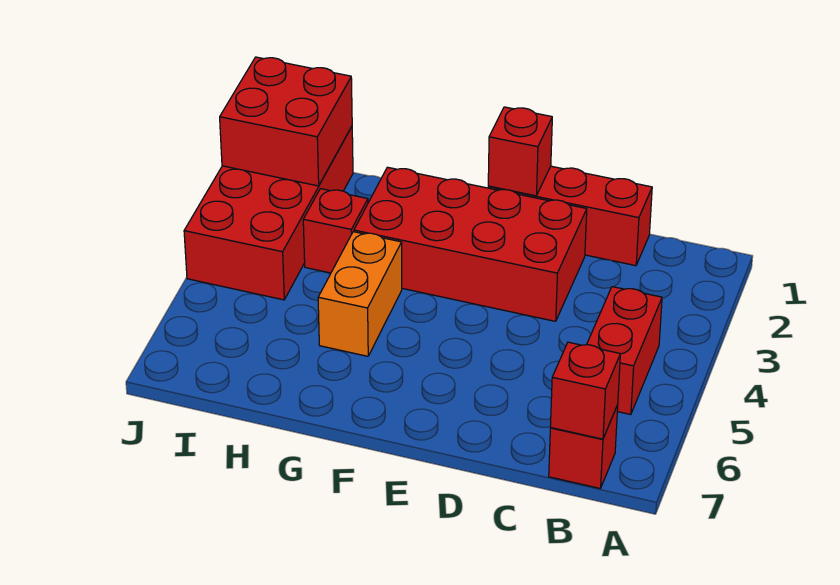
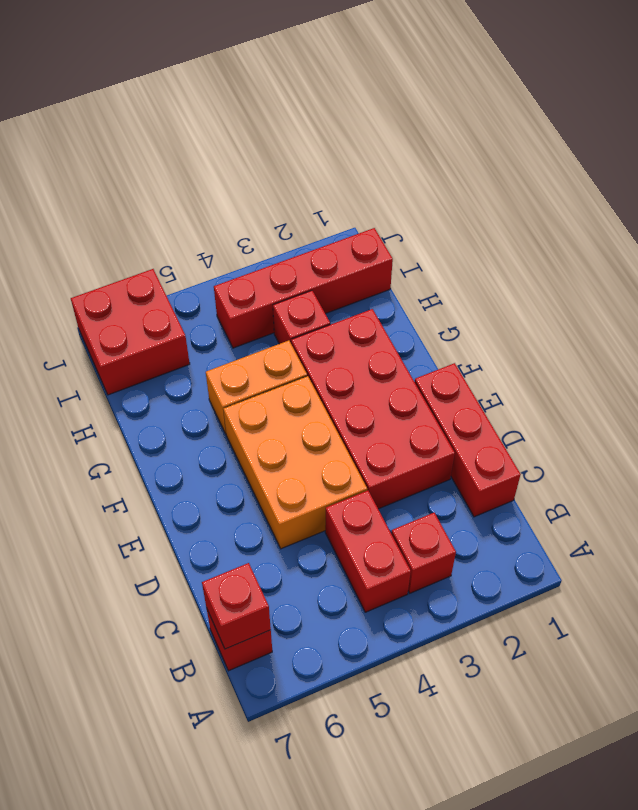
red brick B4:B5 level 1 -> red brick B4:C4 level 1
none -> orange brick D4:F5 level 1
red brick E1 level 2 -> red brick B3 level 1
red brick I1:J4 level 1 -> red brick I1:I4 level 1
red brick I1:J2 level 2 -> red brick I6:J7 level 1

